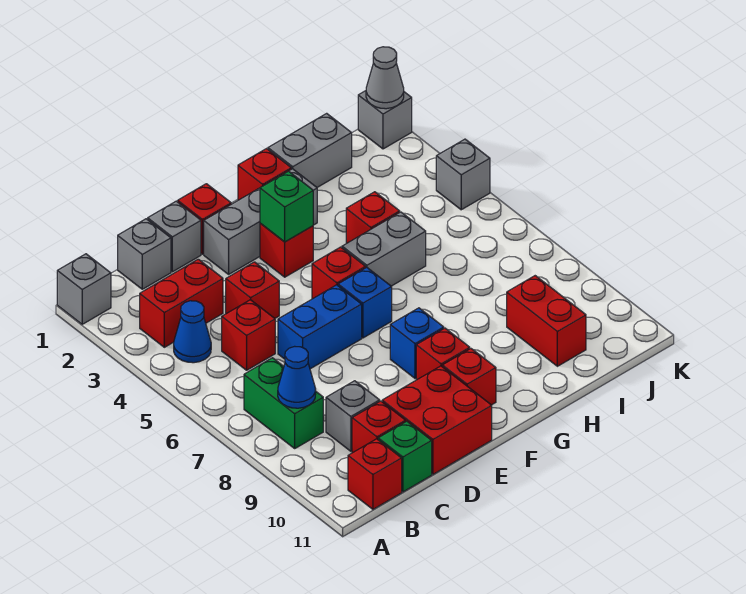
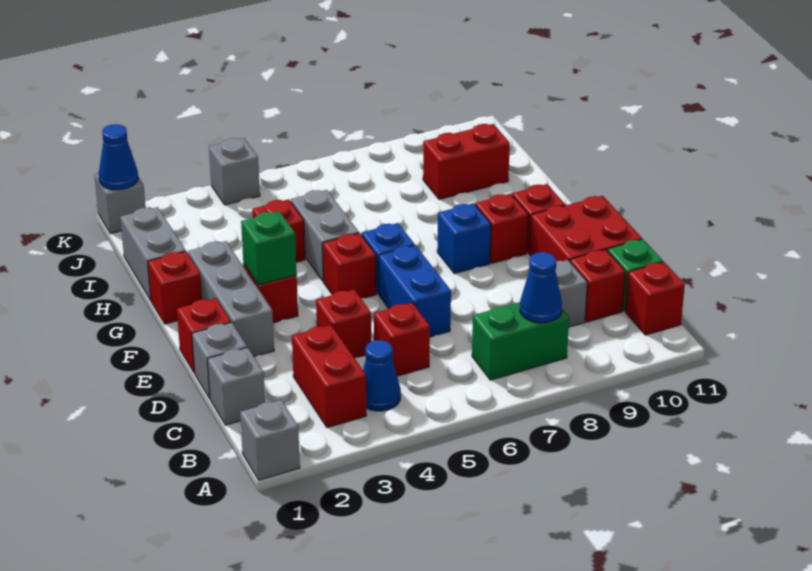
grey cone K1 level 2 -> blue cone K1 level 2

